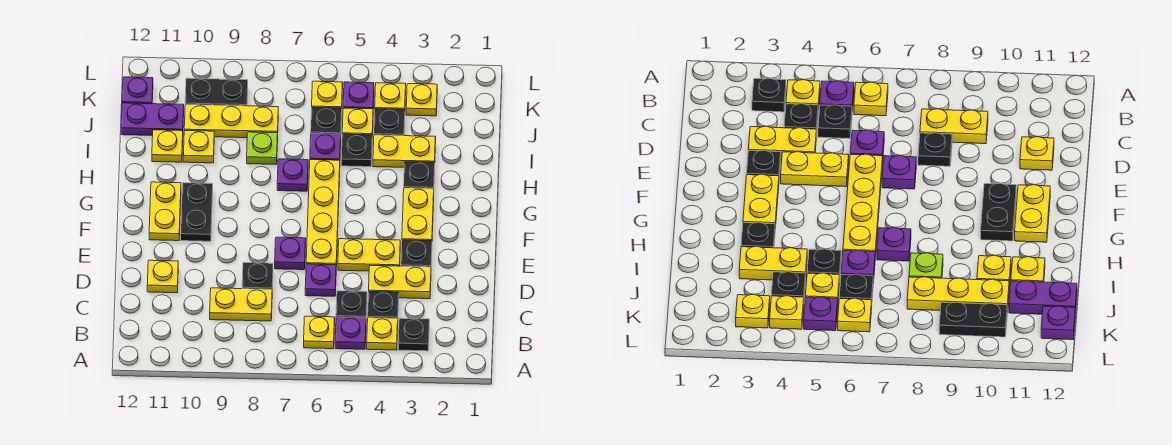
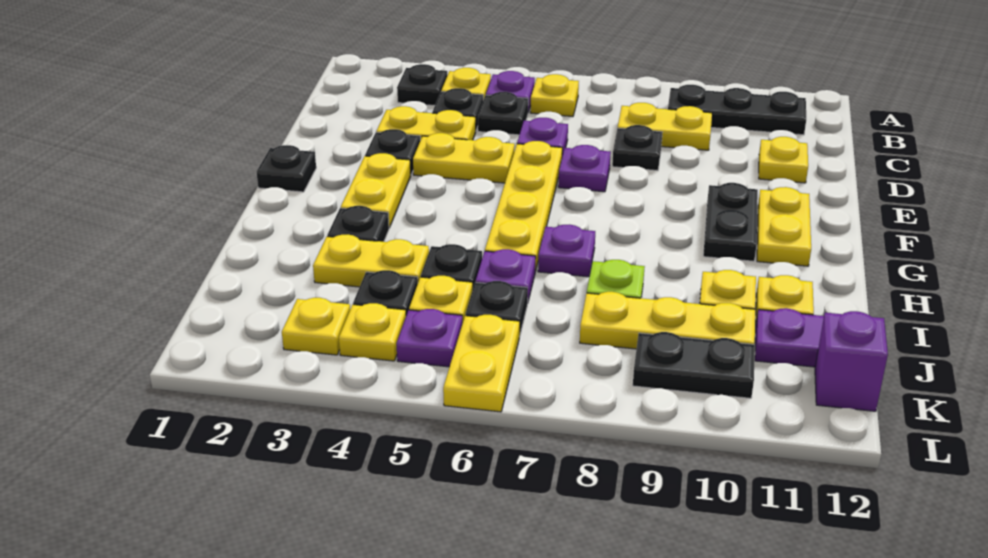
none -> black plate B9:B11 level 1
none -> black plate F1 level 1
yellow plate K6 level 1 -> yellow plate K6:L6 level 1
purple plate K12 level 1 -> purple brick K12 level 1

